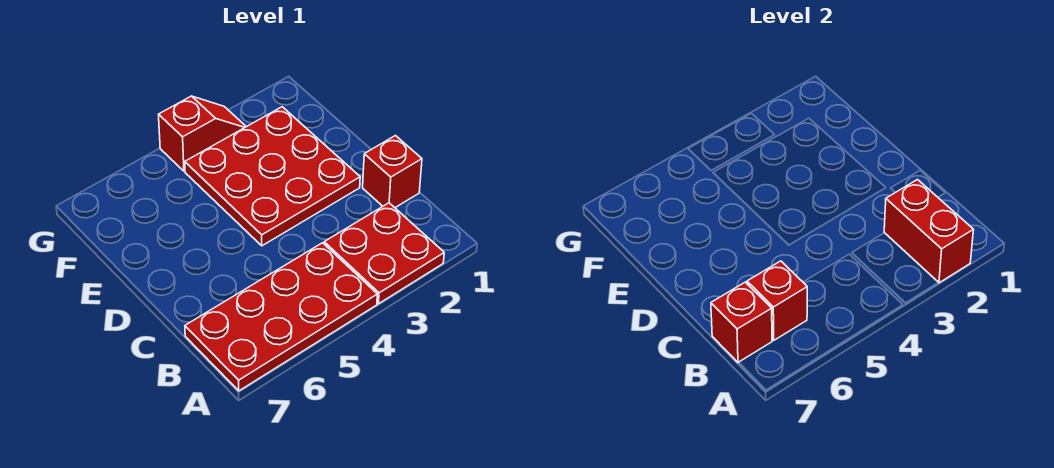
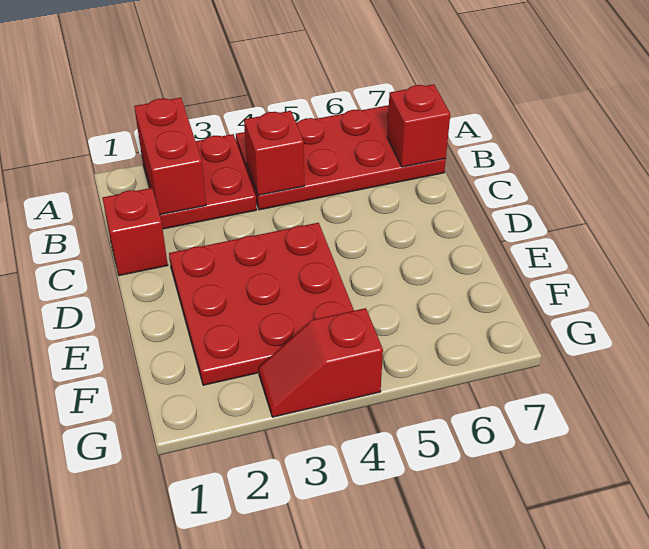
red brick B6 level 2 -> red brick B4 level 2

